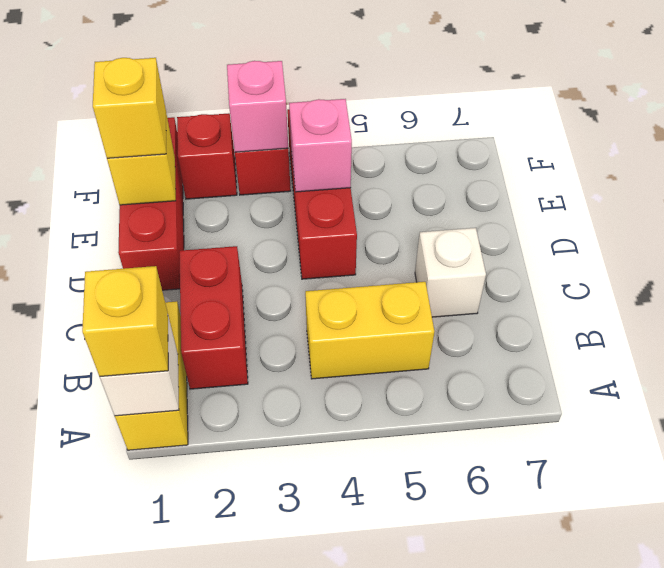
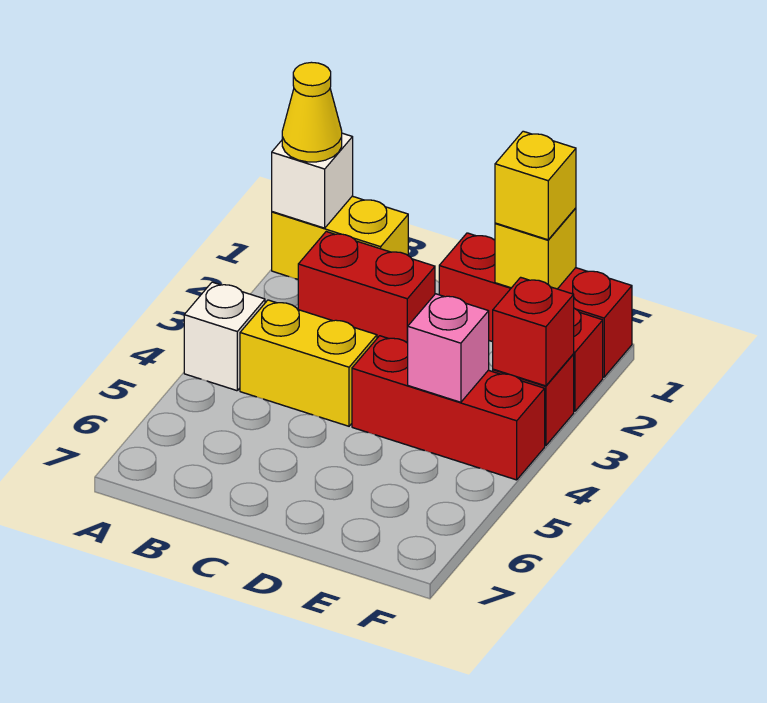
yellow brick A1 level 3 -> yellow cone A1 level 3
yellow brick B4:B5 level 1 -> yellow brick B4:C4 level 1
white brick C6 level 1 -> white brick A4 level 1
pink brick F3 level 2 -> red brick F3 level 2

